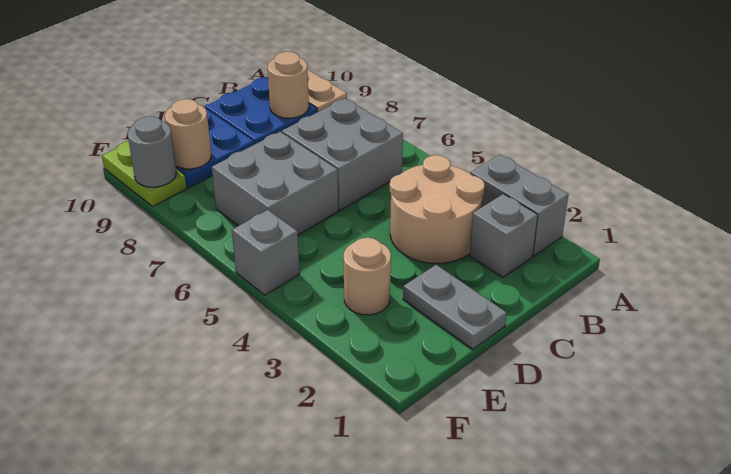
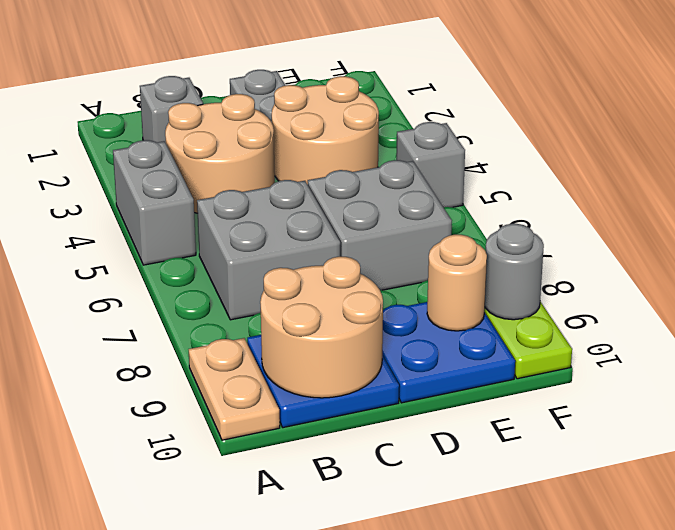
grey brick A2:A3 level 1 -> grey brick A4:A5 level 1
tan round brick B9 level 2 -> tan round brick B9:C10 level 2
tan round brick E3 level 1 -> tan round brick D3:E4 level 1

